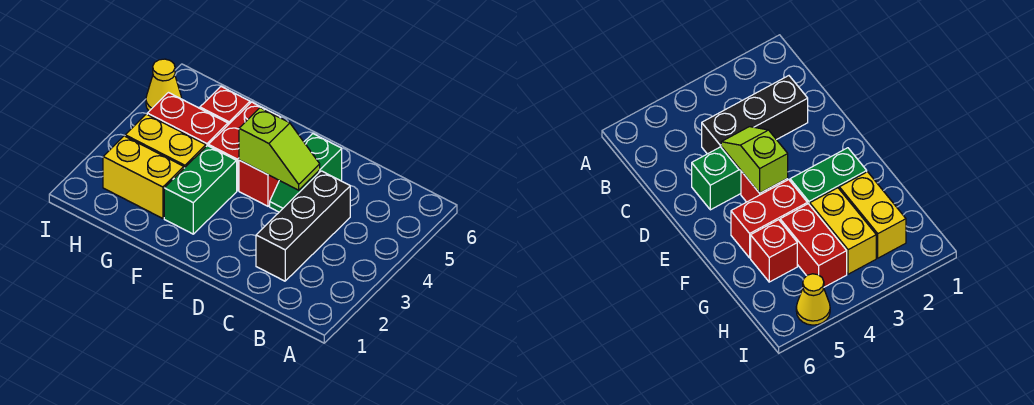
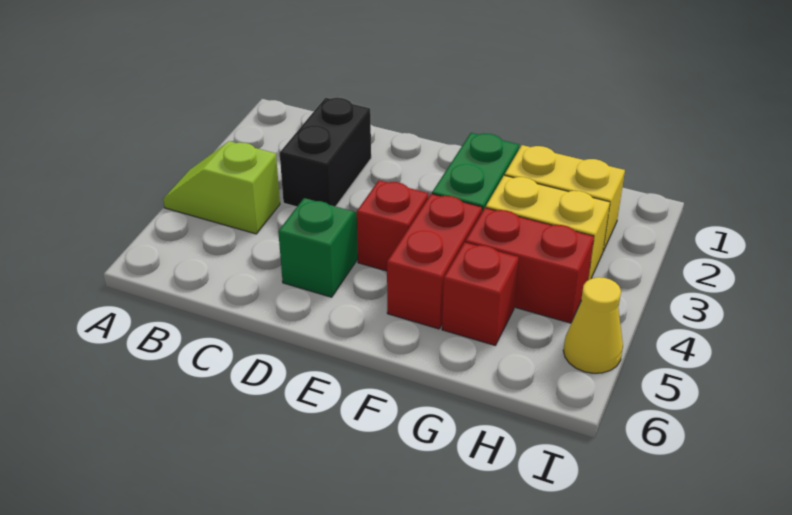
black brick C2:C4 level 1 -> black brick C2:C3 level 1
lime slope D4:E4 level 2 top E -> lime slope A4:B4 level 1 top B

